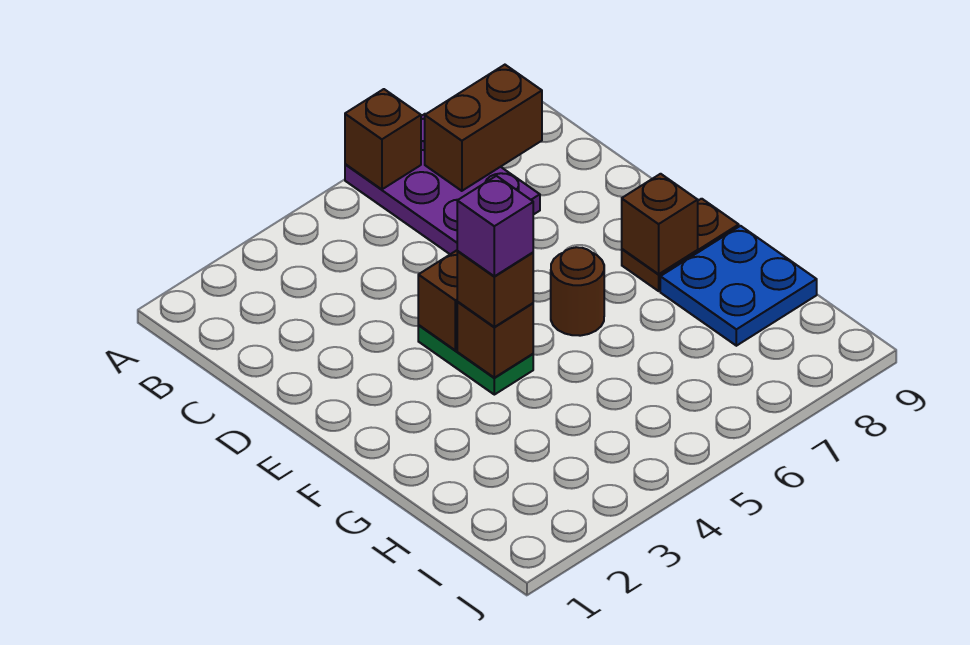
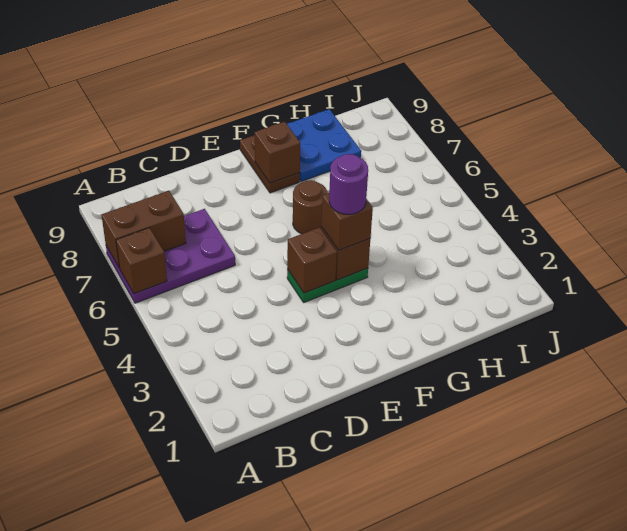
brown brick B7:B8 level 2 -> brown brick A7:B7 level 2
purple brick F4 level 4 -> purple round brick F4 level 4

